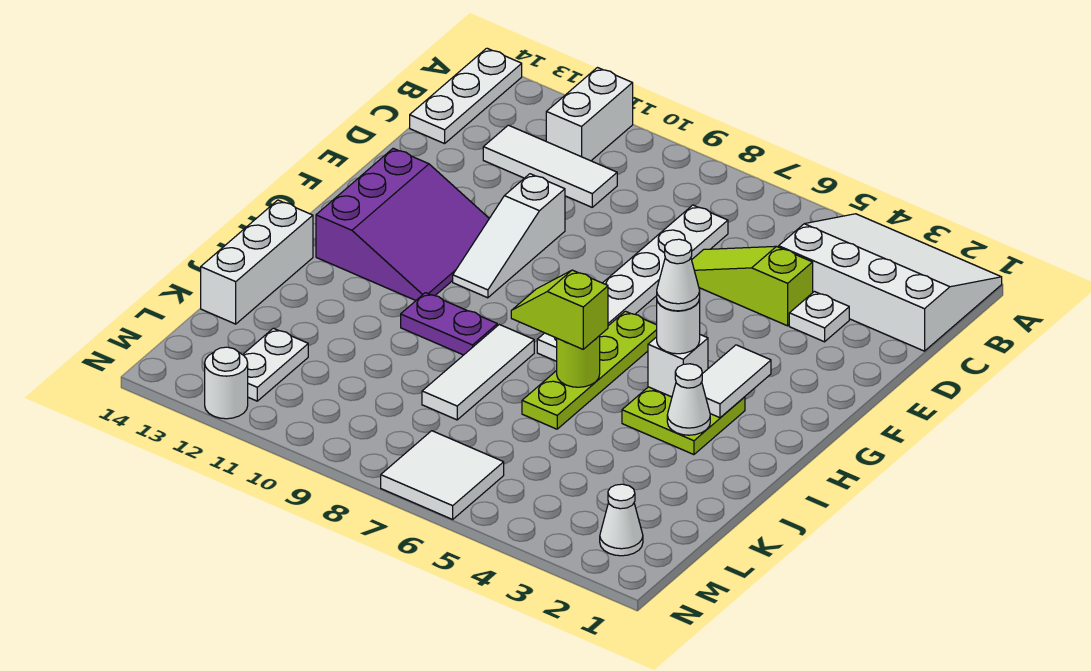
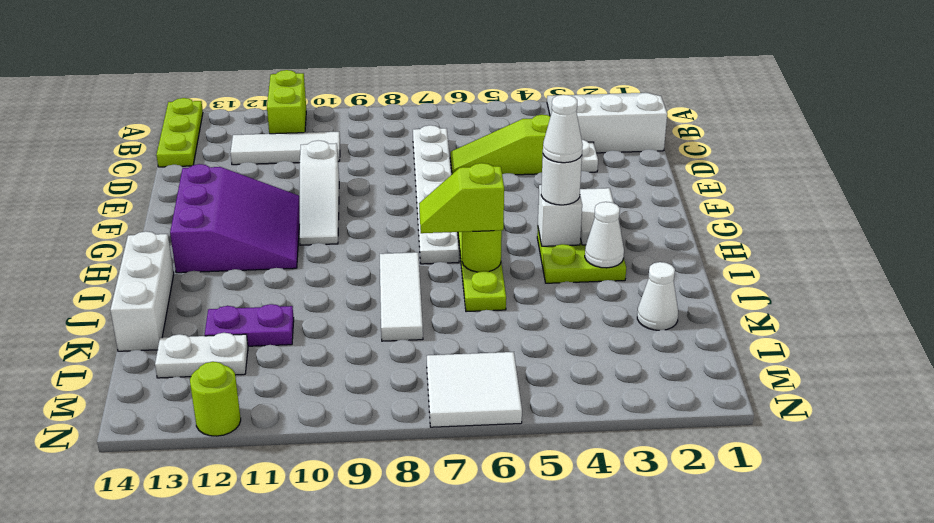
white slope A1:C4 level 1 top C -> white slope A1:C3 level 1 top C
white brick A11:B11 level 1 -> lime brick A11:B11 level 1
white plate A14:C14 level 1 -> lime plate A14:C14 level 1
purple plate I9:I10 level 1 -> purple plate K11:K12 level 1
white plate L12:M12 level 1 -> white plate L12:L13 level 1
white cone M2 level 1 -> white cone K2 level 1
white round brick N12 level 1 -> lime round brick N12 level 1

